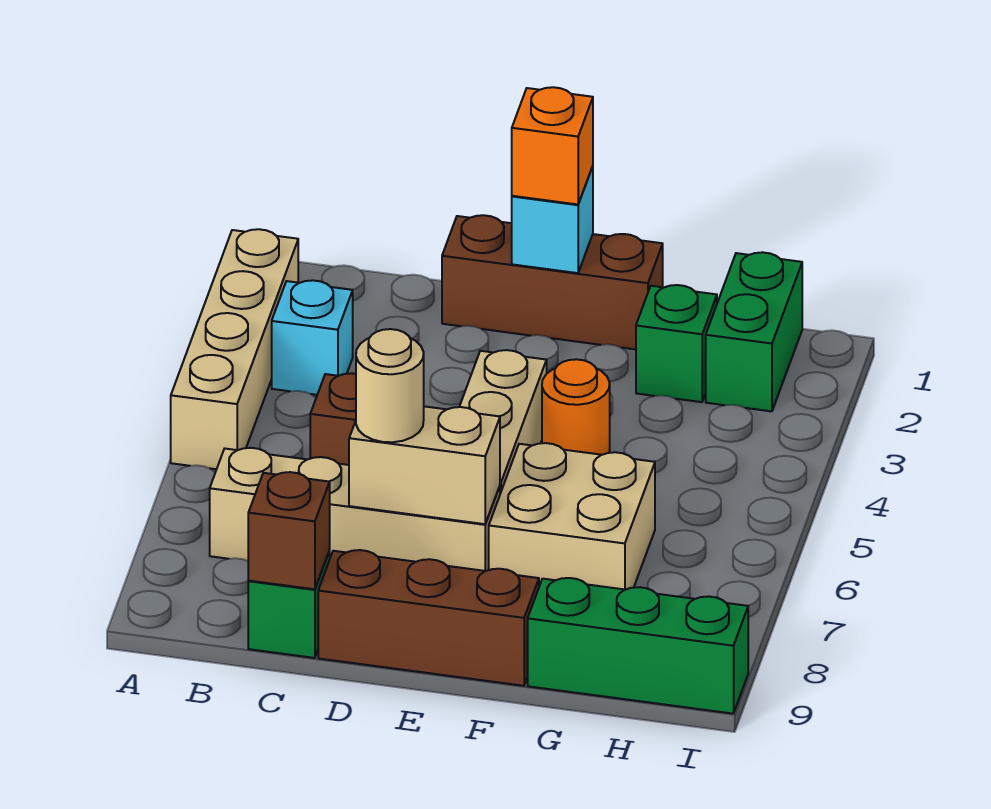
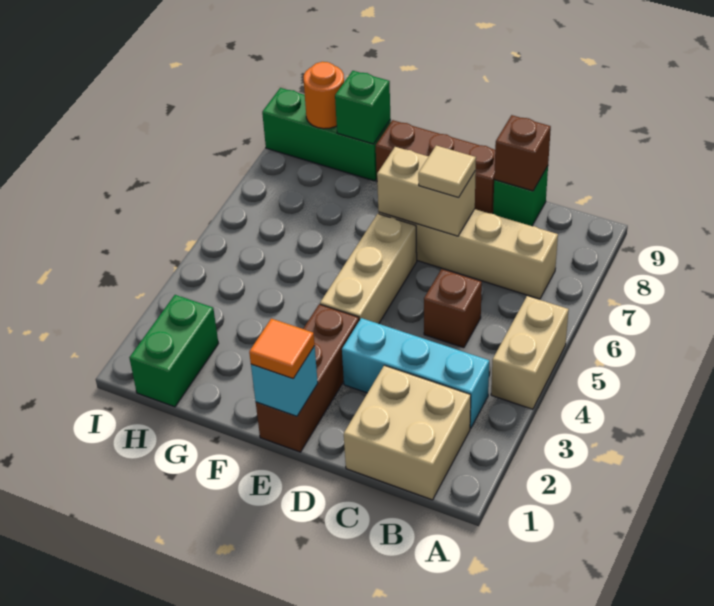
tan brick A2:A5 level 1 -> tan brick A4:A5 level 1
cyan brick B3 level 1 -> cyan brick B3:D3 level 1
brown brick D1:F1 level 1 -> brown brick E1:E3 level 1
tan round brick D7 level 3 -> tan tile D7 level 3
orange brick E1 level 3 -> orange tile E1 level 3
orange round brick F4 level 1 -> orange round brick H9 level 2
tan brick F6:G7 level 1 -> tan brick B1:C2 level 1
green brick G2 level 1 -> green brick G9 level 2

